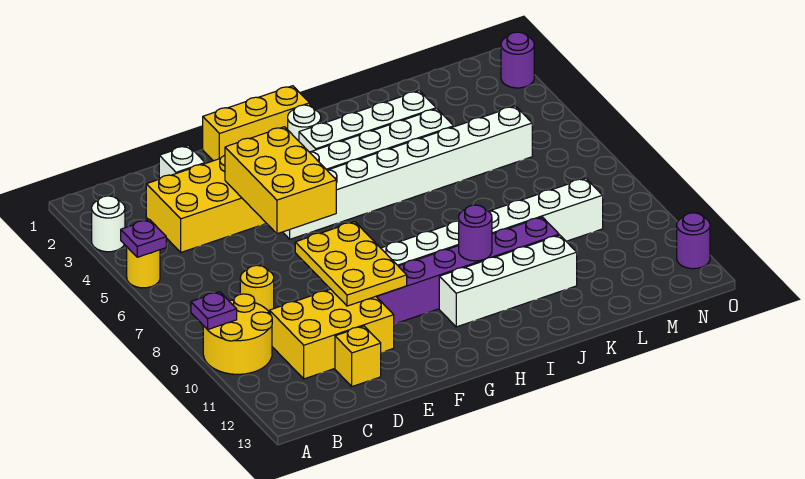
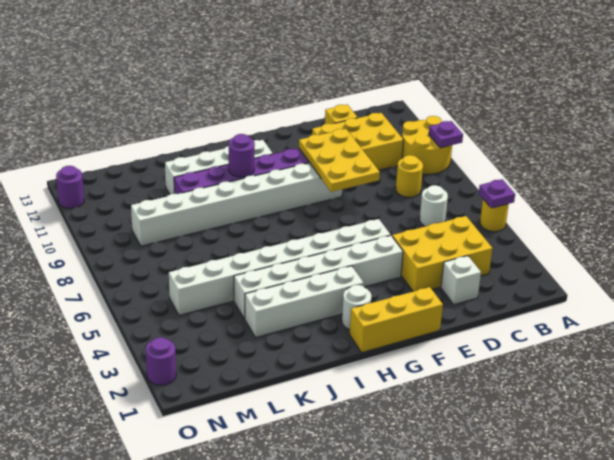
white round brick A3 level 1 -> white round brick C6 level 1
yellow brick E4:F6 level 2 -> none

